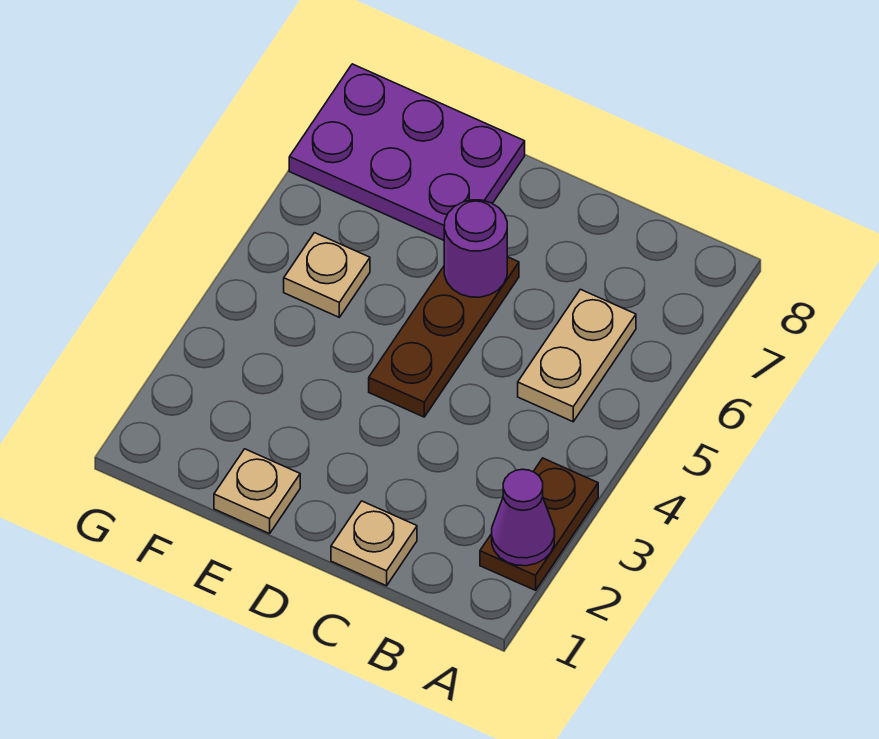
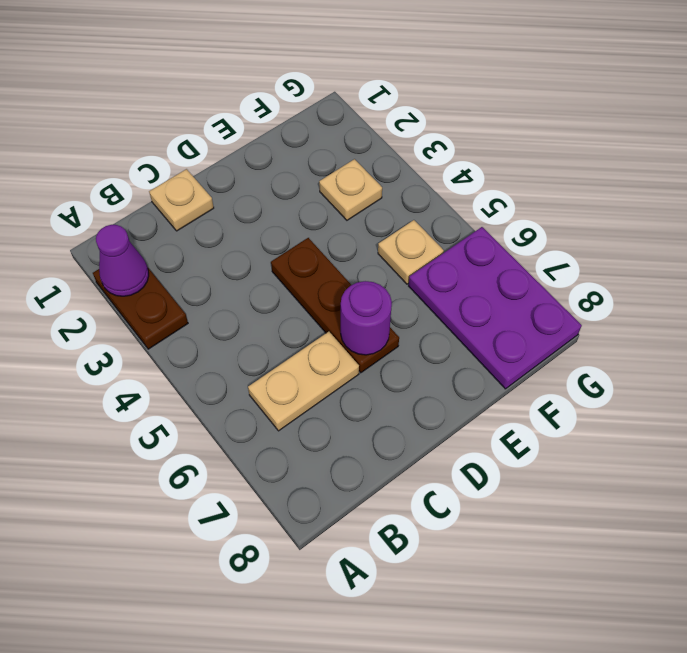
tan plate B5:B6 level 1 -> tan plate B6:C6 level 1
tan plate E1 level 1 -> tan plate F3 level 1
purple plate E7:G8 level 1 -> purple plate F6:G8 level 1

